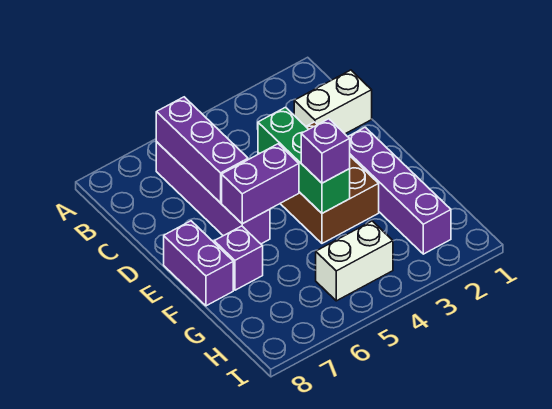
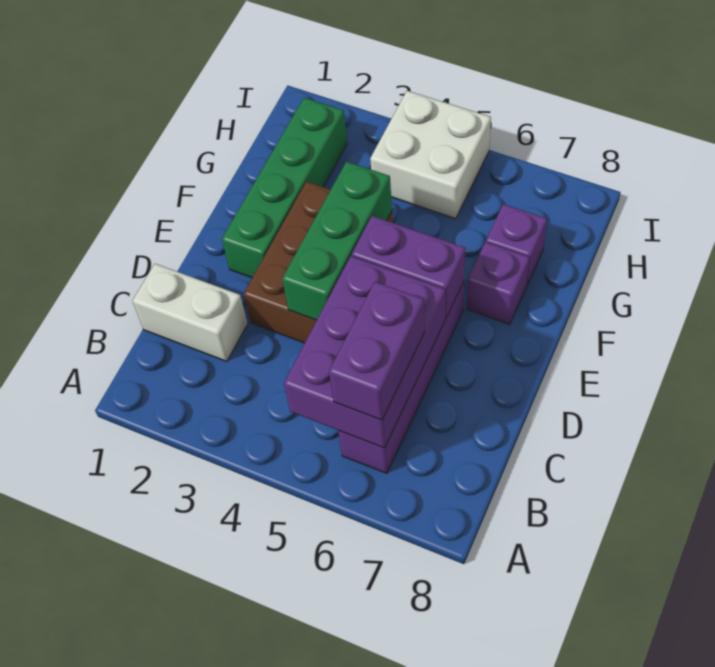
purple brick B6:D6 level 2 -> purple brick B5:D6 level 2
purple brick E2:H2 level 1 -> green brick E2:H2 level 1
purple brick E8:F8 level 1 -> purple brick B6:C6 level 3
purple brick F4 level 3 -> purple brick G7 level 1
white brick H4:H5 level 1 -> white brick H4:I5 level 1

